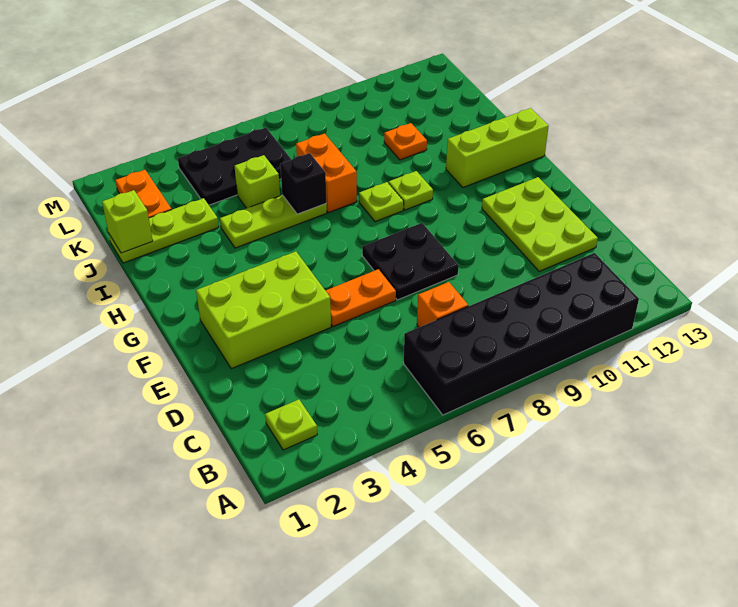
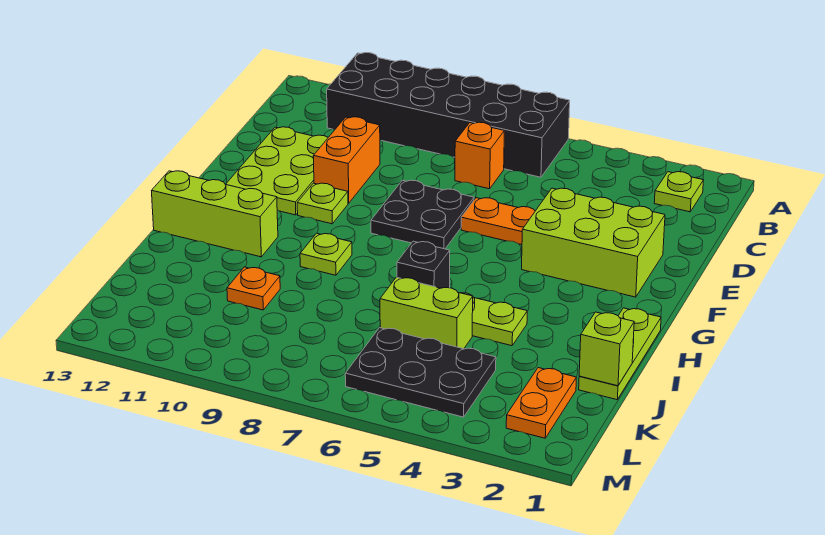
lime plate H8 level 1 -> lime plate F10 level 1
orange brick I7:J7 level 1 -> orange brick D10:E10 level 1
lime plate J1:J3 level 1 -> lime plate H1:J1 level 1
lime brick J5 level 1 -> lime brick J5:J6 level 1

